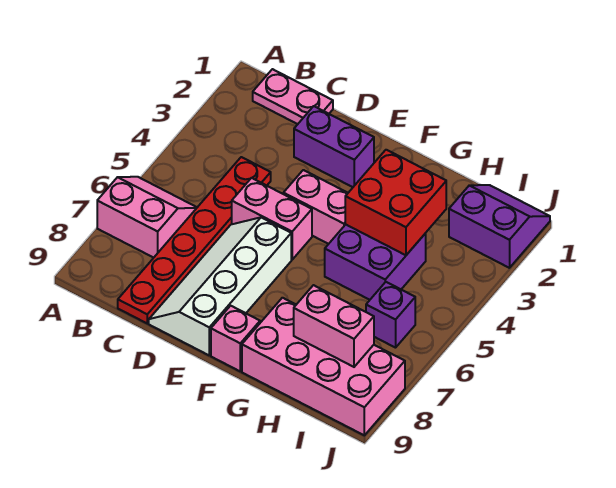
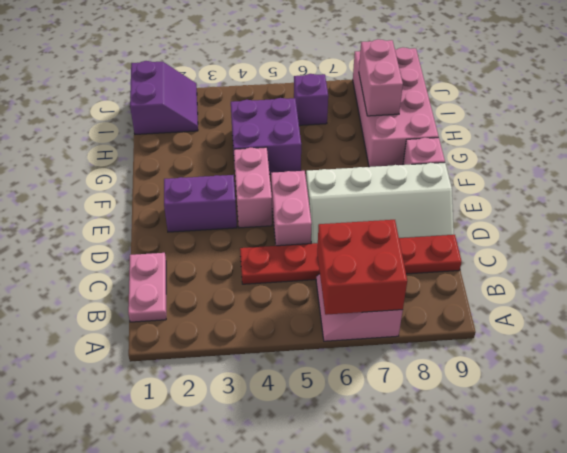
purple brick D2:E2 level 1 -> purple brick E2:E3 level 1
red brick G3:H4 level 2 -> red brick A6:B7 level 2
purple slope I1:J2 level 1 top 2 -> purple slope I1:J2 level 1 top 1

